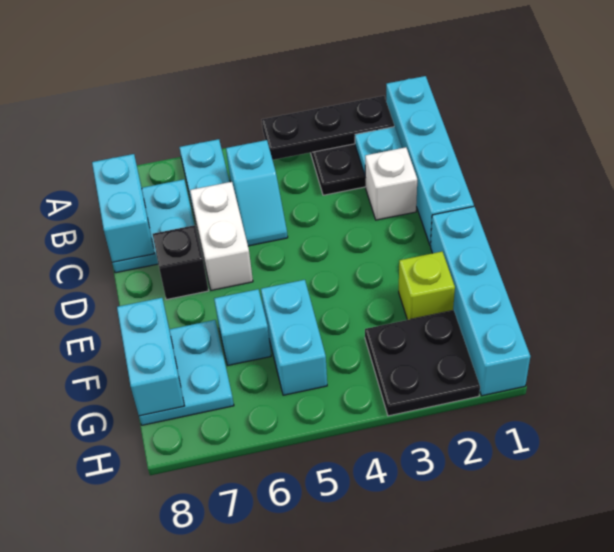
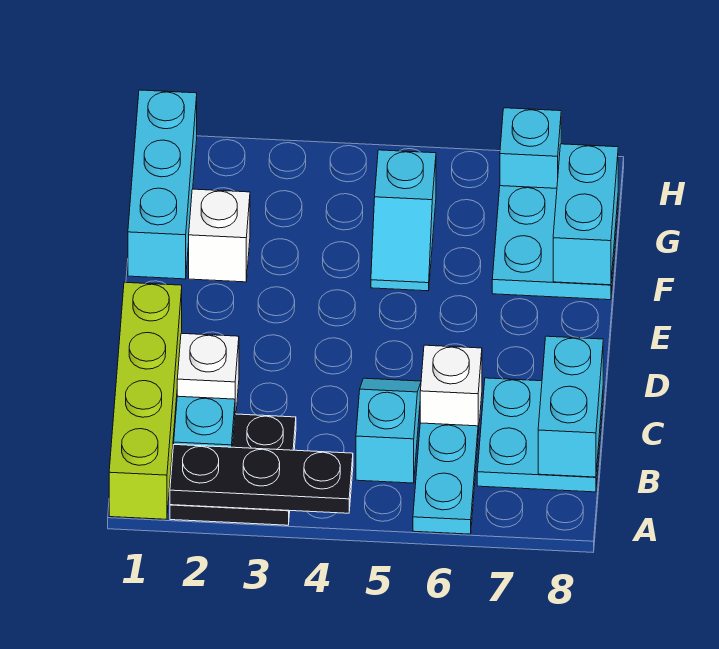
cyan brick A1:D1 level 1 -> lime brick A1:D1 level 1
white brick C6:D6 level 1 -> white brick C6 level 1
black brick D7 level 1 -> none
cyan brick E1:H1 level 1 -> cyan brick F1:H1 level 1
lime brick F2 level 1 -> white brick F2 level 1
cyan brick F5:G5 level 1 -> cyan slope F5:G5 level 1 top G
cyan brick F6 level 1 -> cyan brick H7 level 1
black plate G2:H3 level 1 -> none

